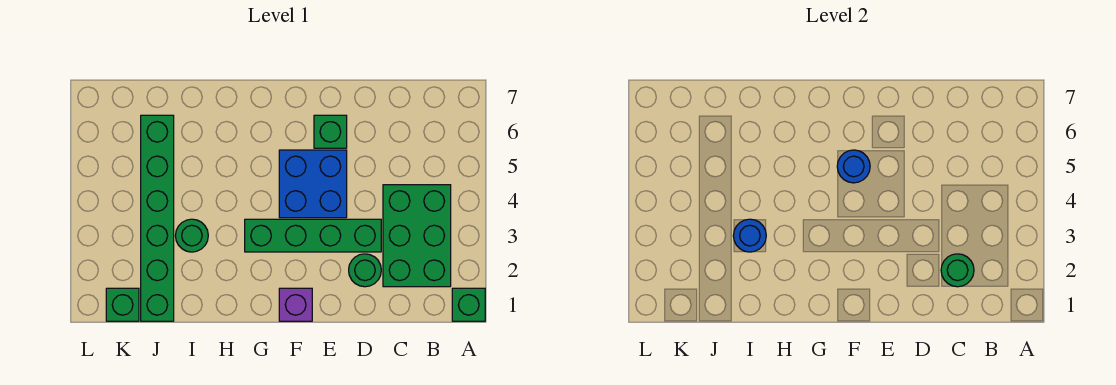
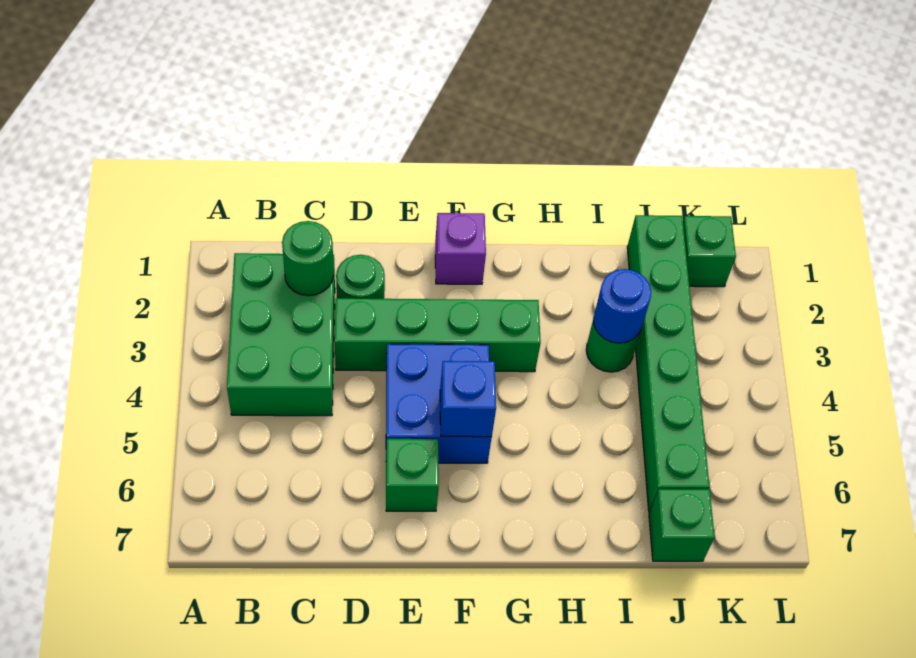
green brick A1 level 1 -> green brick J7 level 1
blue round brick F5 level 2 -> blue brick F5 level 2

